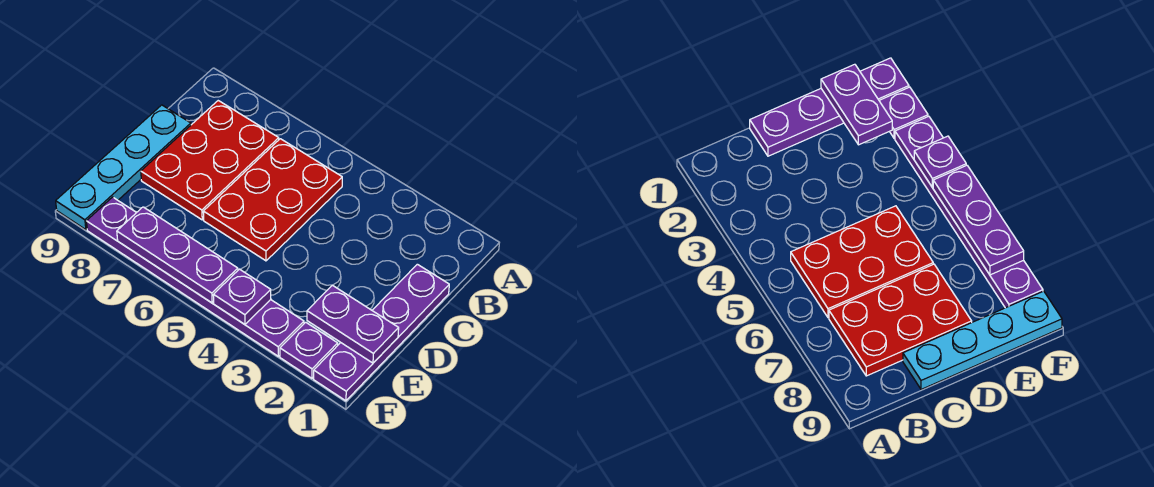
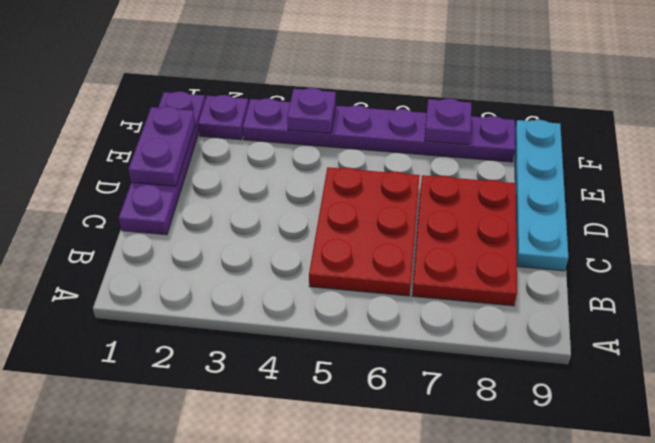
purple plate E1:E2 level 2 -> purple plate D1:E1 level 2
purple plate F5:F7 level 2 -> purple plate F7 level 2

